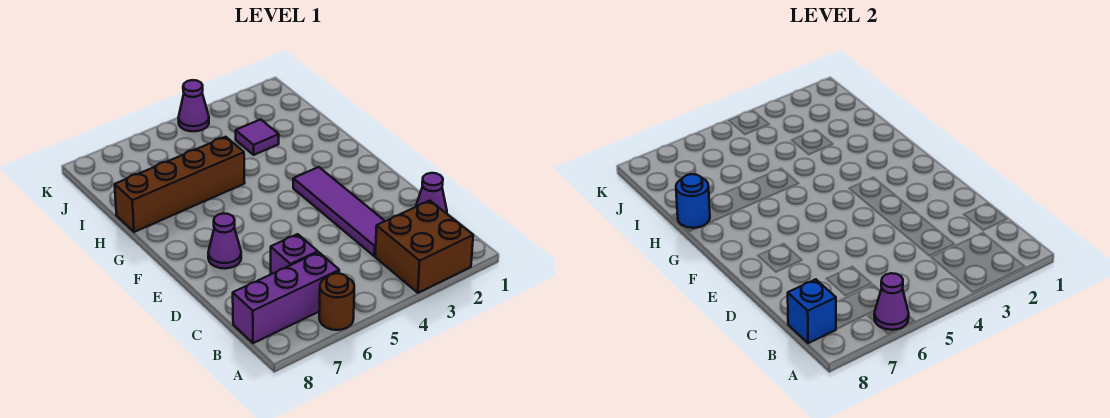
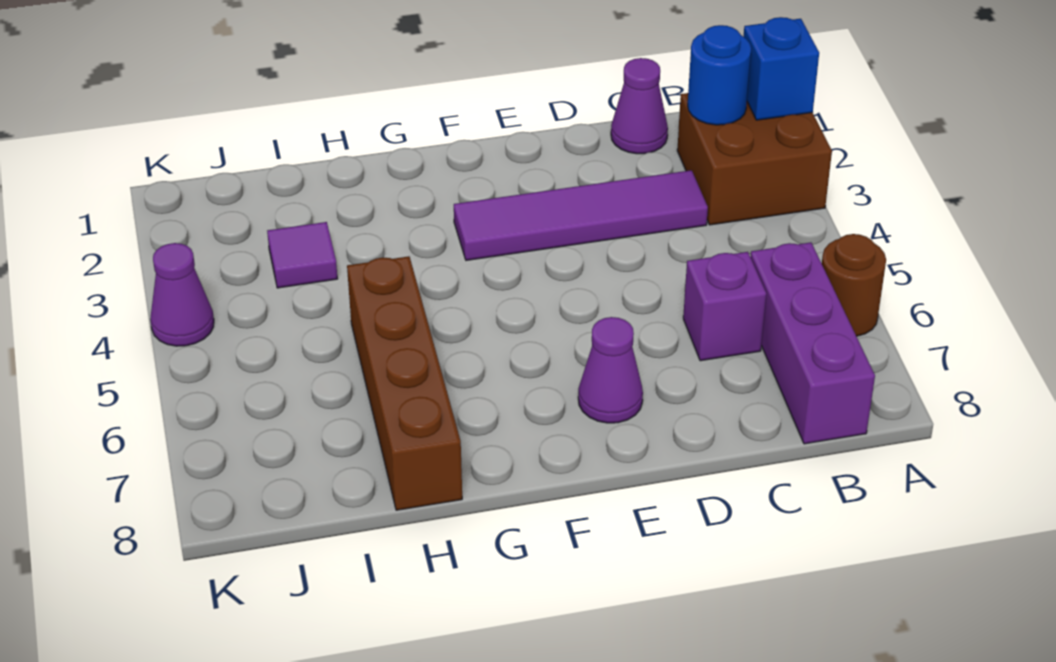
purple cone A6 level 2 -> none
blue brick B8 level 2 -> blue brick A2 level 2
blue round brick H8 level 2 -> blue round brick B2 level 2

